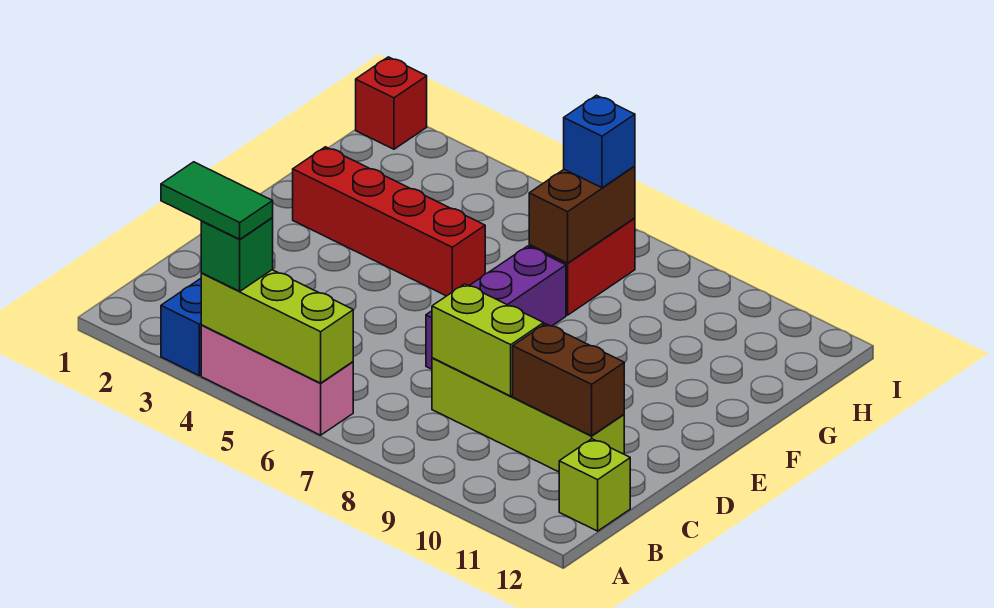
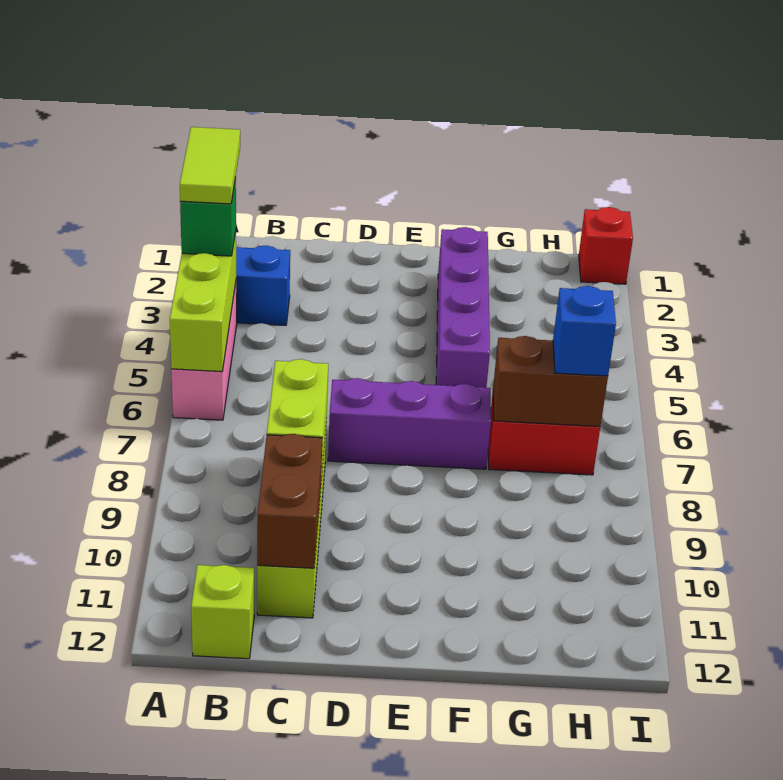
green tile A3:A4 level 4 -> lime tile A3:A4 level 4
red brick F2:F5 level 1 -> purple brick F2:F5 level 1

